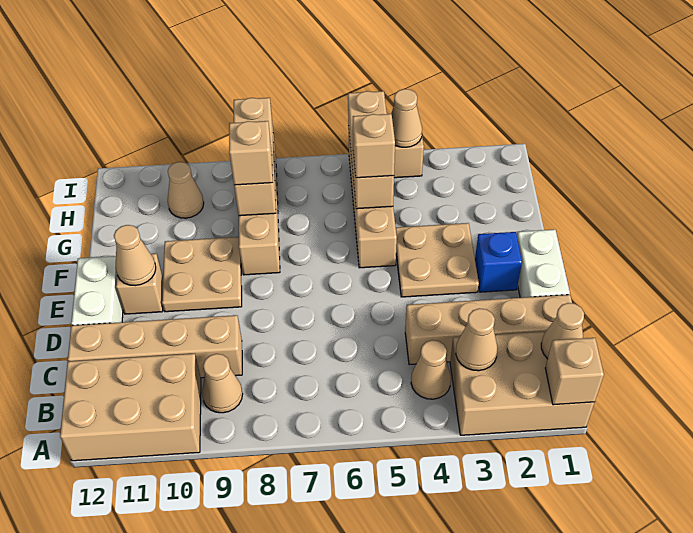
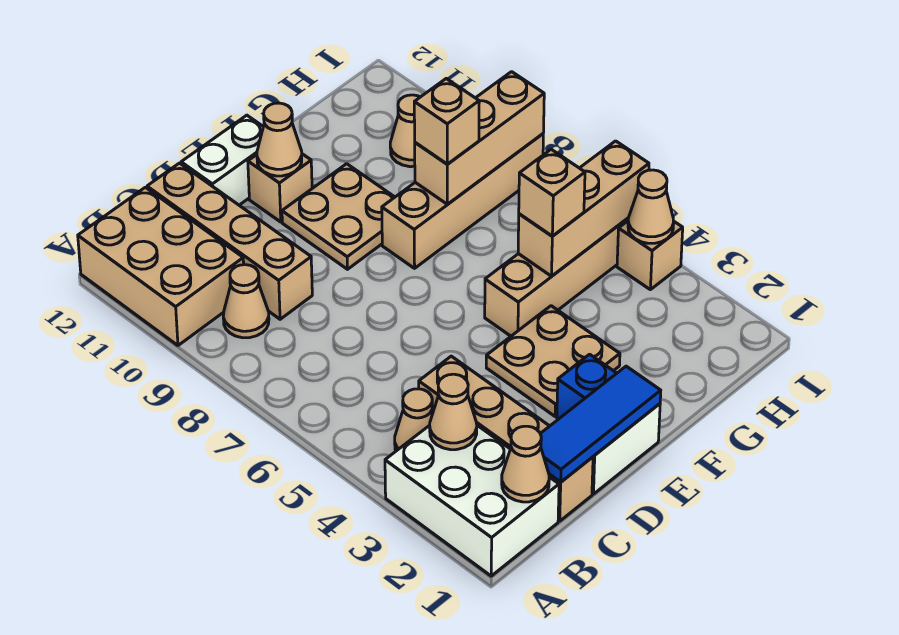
tan brick A1:B3 level 1 -> white brick A1:B3 level 1
tan brick A1 level 2 -> none
none -> blue tile C1:E1 level 2

